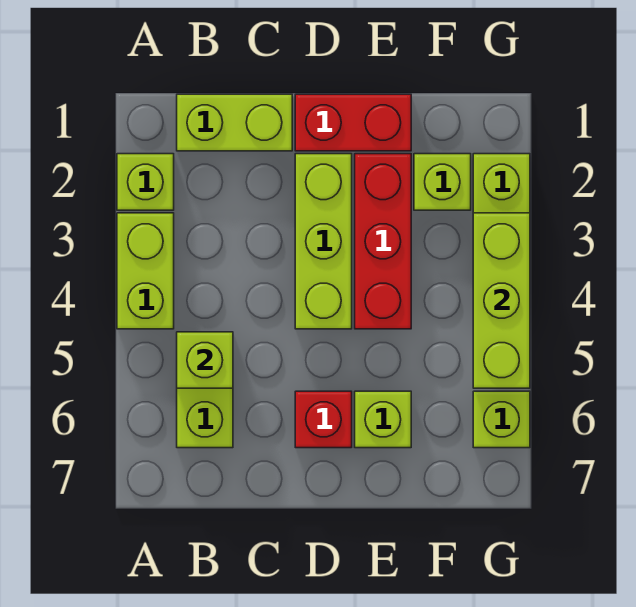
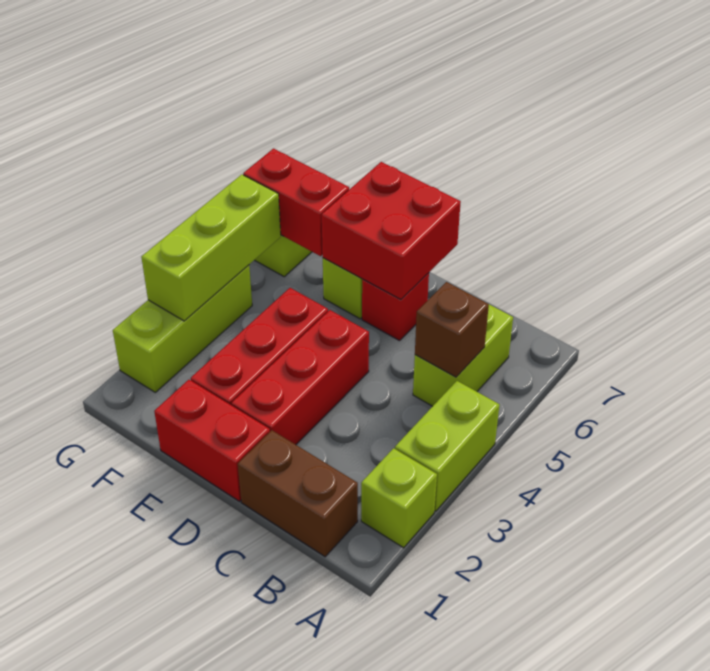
lime brick B1:C1 level 1 -> brown brick B1:C1 level 1
lime brick B5 level 2 -> brown brick B5 level 2
lime brick D2:D4 level 1 -> red brick D2:D4 level 1
none -> red brick D6:E7 level 2
lime brick F2 level 1 -> none
none -> red brick F6:G6 level 2

